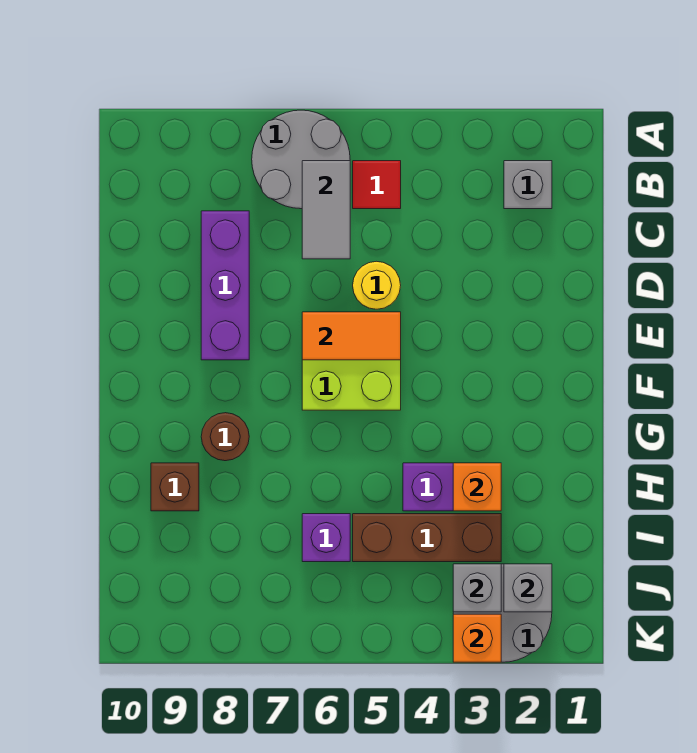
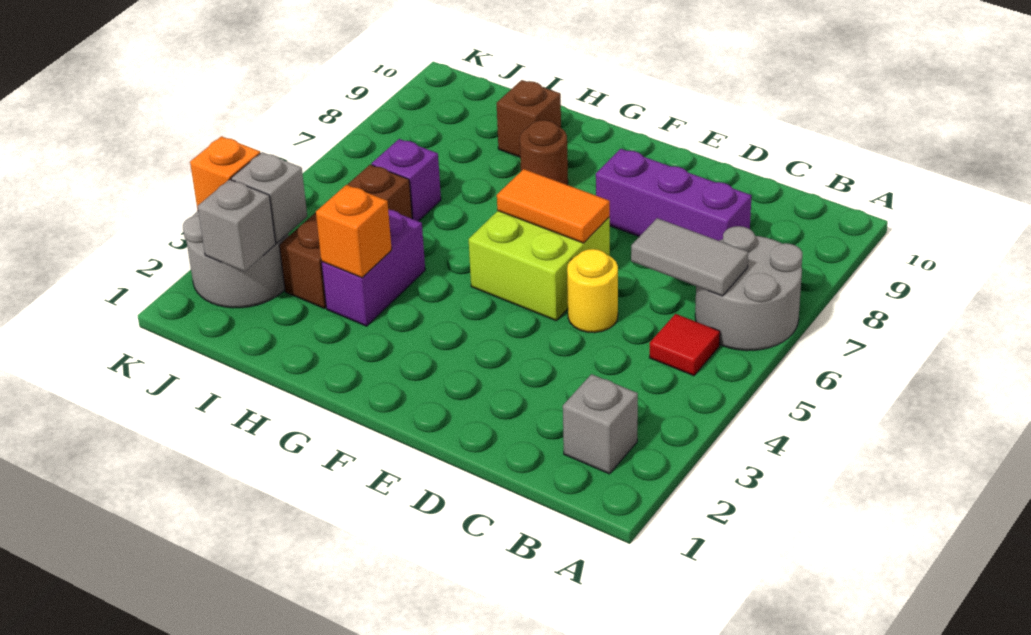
orange tile E5:E6 level 2 -> orange tile E6:F6 level 2

